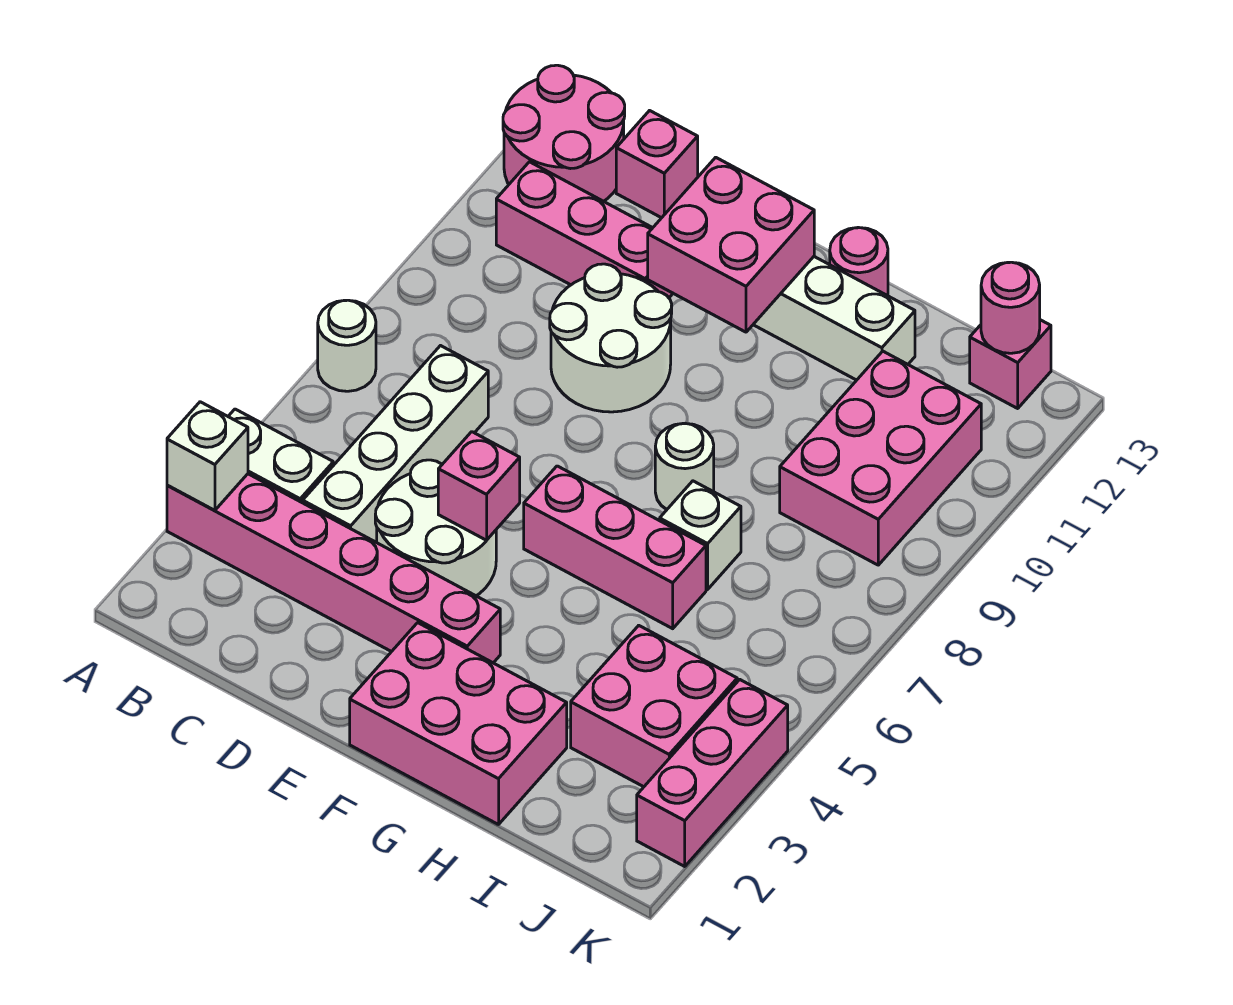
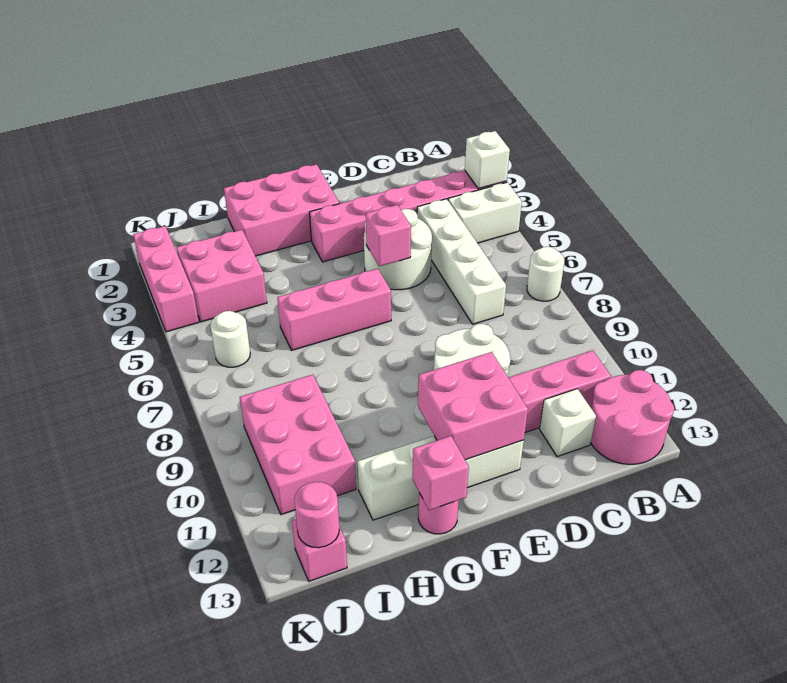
pink brick C13 level 1 -> pink brick G13 level 2
white round brick G8 level 1 -> white round brick J6 level 1
white brick H7 level 1 -> white brick C12 level 1

